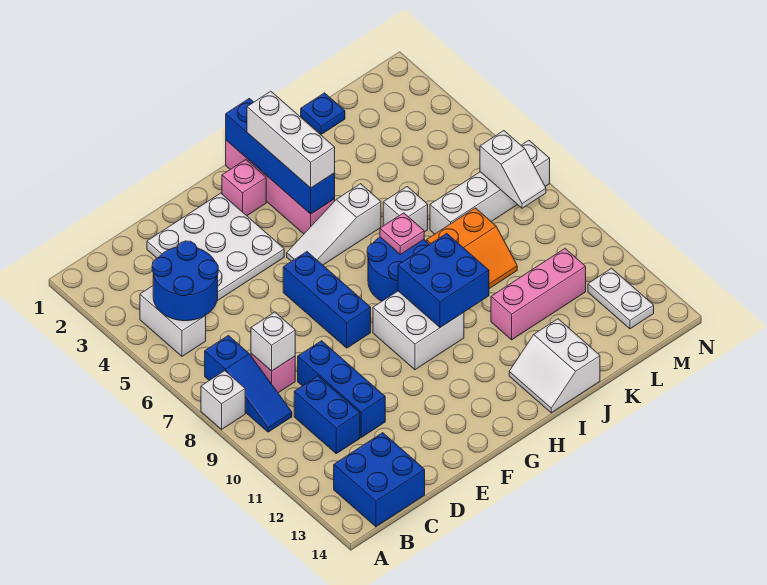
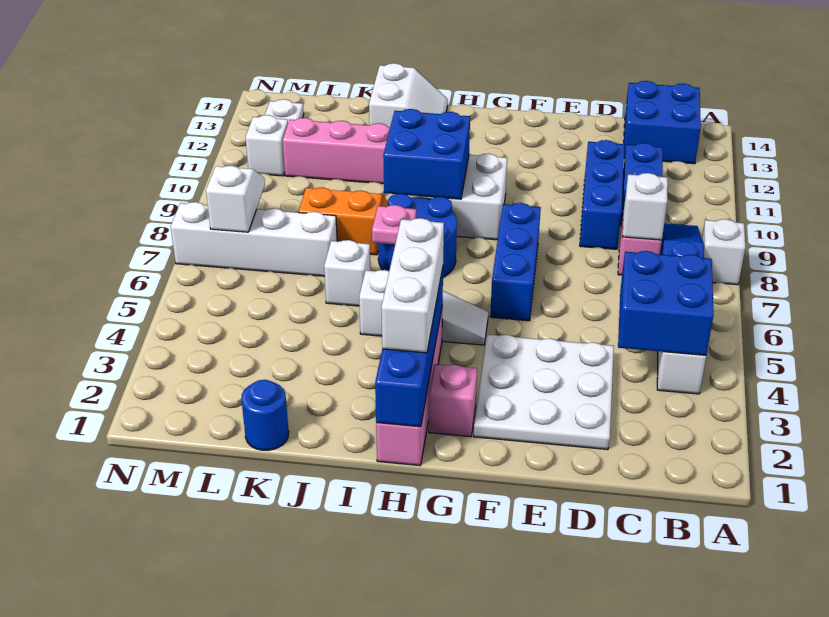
blue round brick B4:C5 level 2 -> blue brick B4:C5 level 2
blue plate K1 level 1 -> blue round brick K1 level 1
none -> white brick M11 level 1

